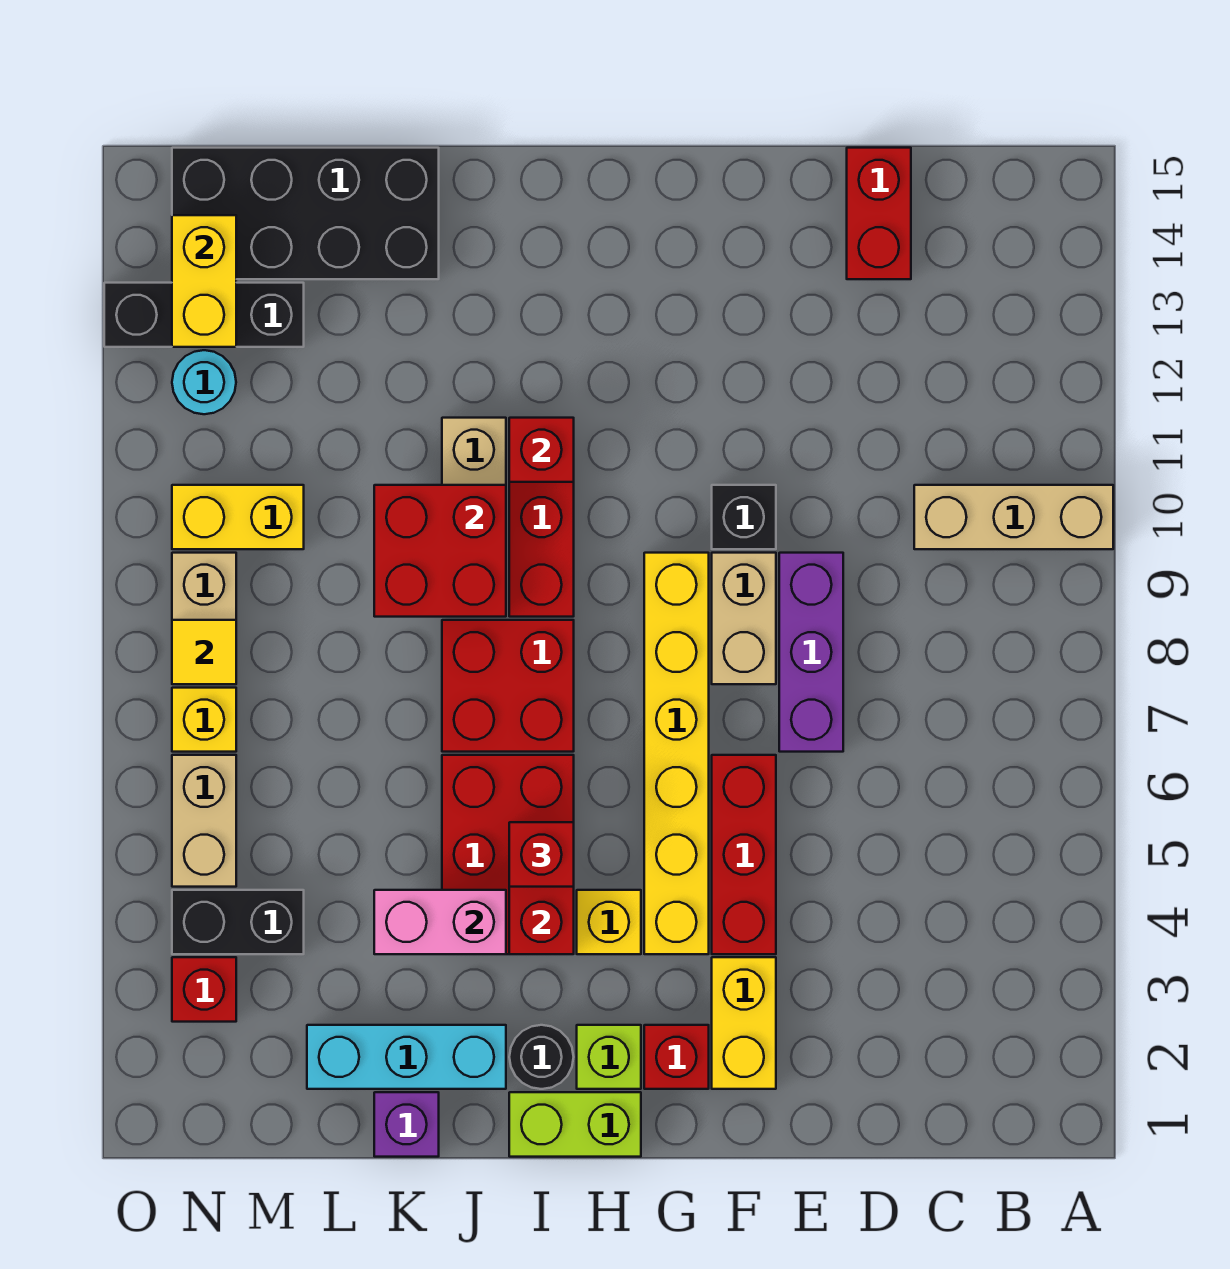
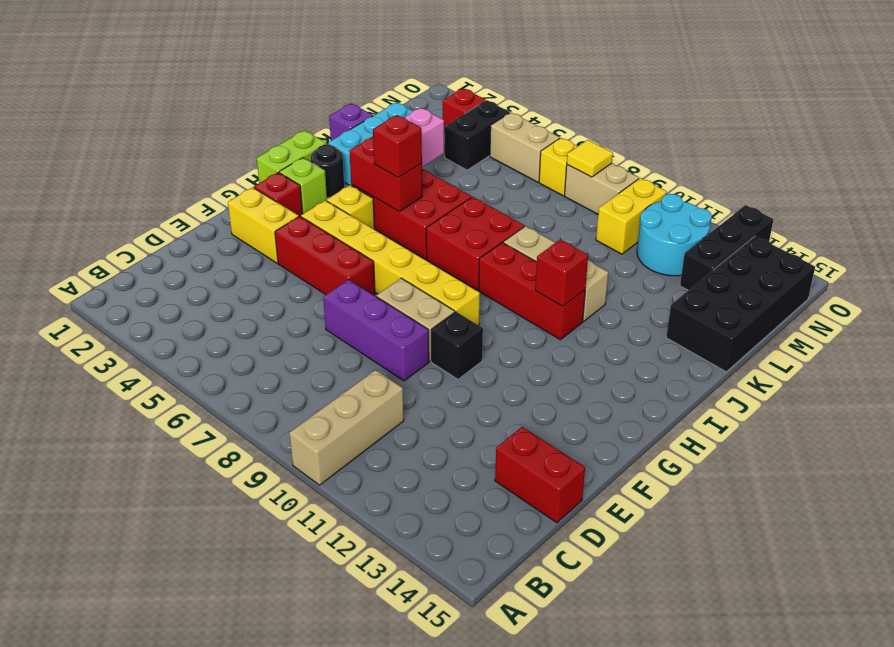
red brick J9:K10 level 2 -> none
cyan round brick N12 level 1 -> cyan round brick M11:N12 level 1
yellow brick N13:N14 level 2 -> none

